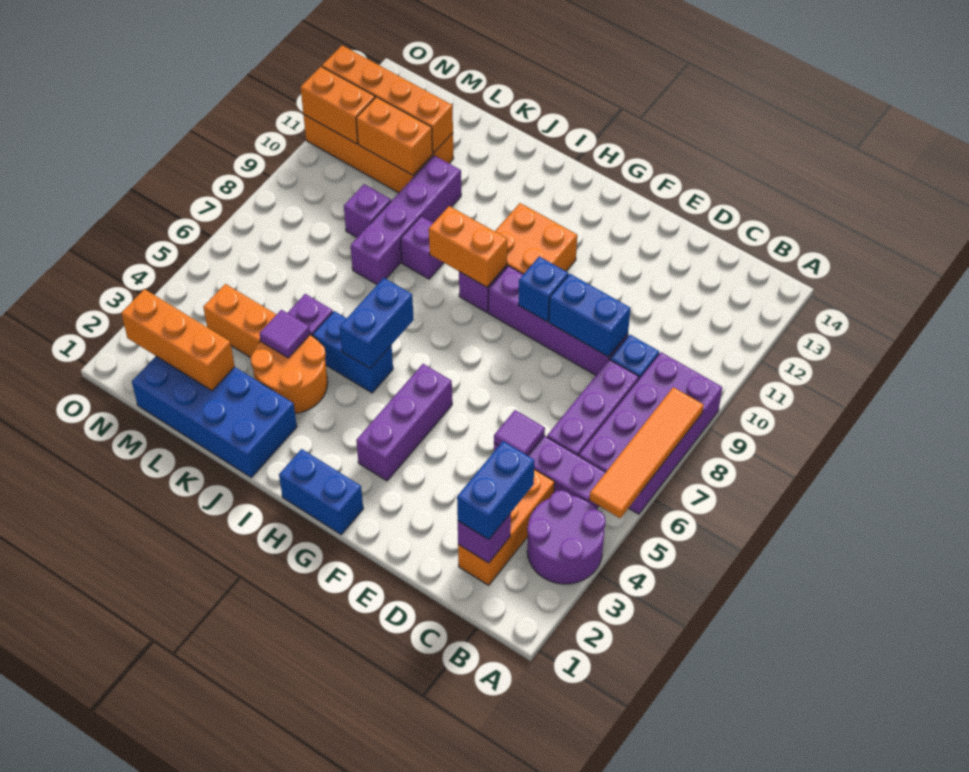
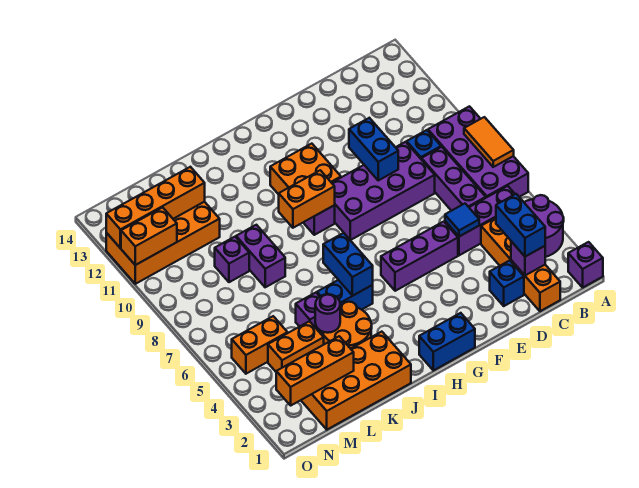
orange tile A5:A8 level 2 -> orange tile A7:A8 level 2
orange brick C2:C4 level 1 -> orange brick C1:C4 level 1
purple tile D5 level 2 -> blue tile D5 level 2
purple brick D9:G9 level 1 -> purple brick D8:G9 level 1
blue brick D9:E9 level 2 -> blue brick E9:E10 level 2
blue brick F9 level 2 -> blue brick D2 level 1
purple brick G3:G5 level 1 -> purple brick E5:G5 level 1
blue brick J1:M2 level 1 -> orange brick J1:M2 level 1
purple brick J9 level 1 -> purple brick A1 level 1
purple tile K4 level 2 -> purple round brick K4 level 2
purple brick K8:K11 level 1 -> purple brick K8:K9 level 1
orange brick L11:M11 level 2 -> orange brick M5:N5 level 1

